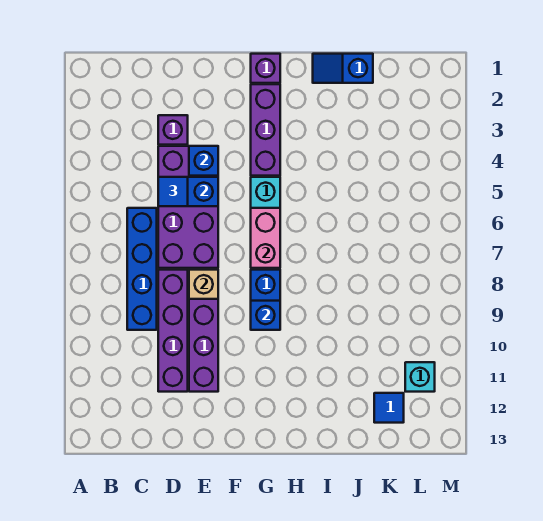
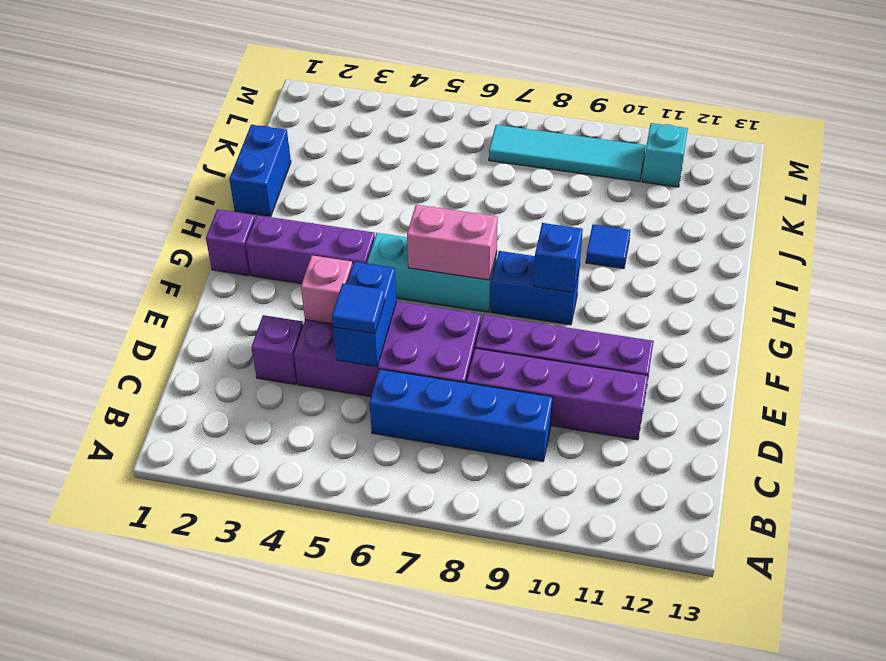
blue brick E4 level 2 -> pink brick E4 level 2
tan brick E8 level 2 -> none
blue slope I1:J1 level 1 top J -> blue brick I1:J1 level 1
blue tile K12 level 1 -> blue tile I10 level 1
none -> cyan tile L7:L10 level 1

